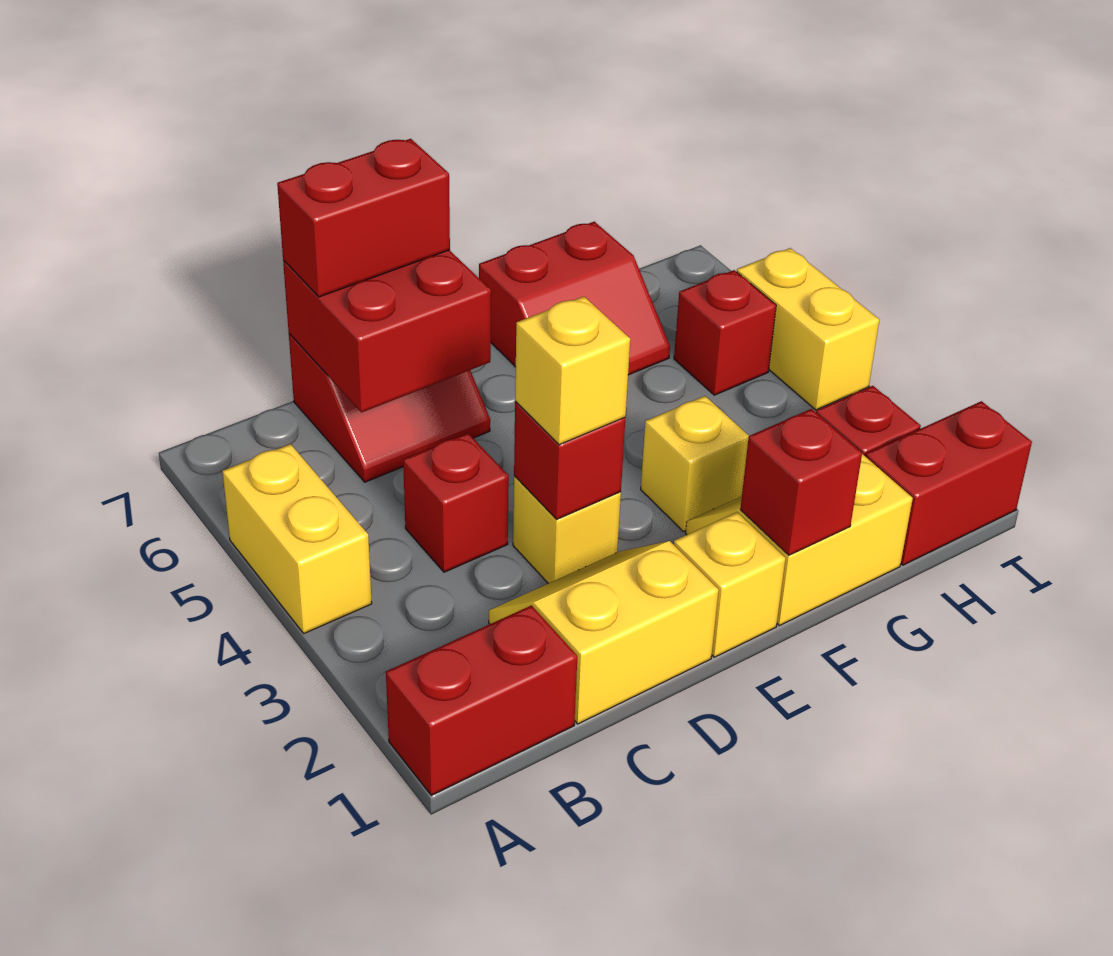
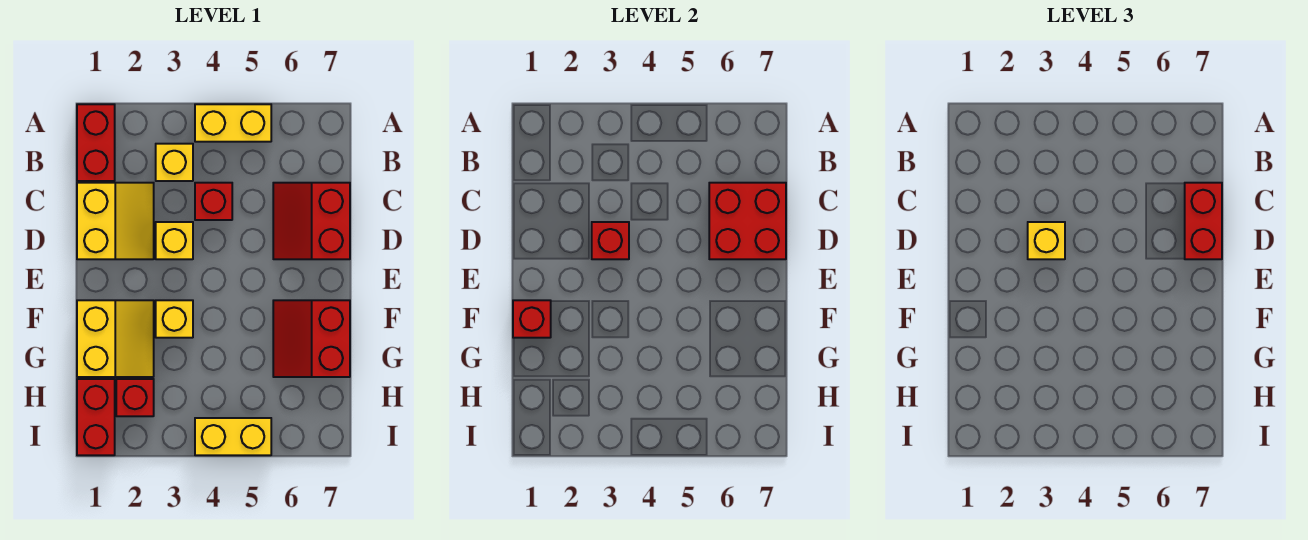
yellow brick E1 level 1 -> yellow brick B3 level 1
red brick H5 level 1 -> none

